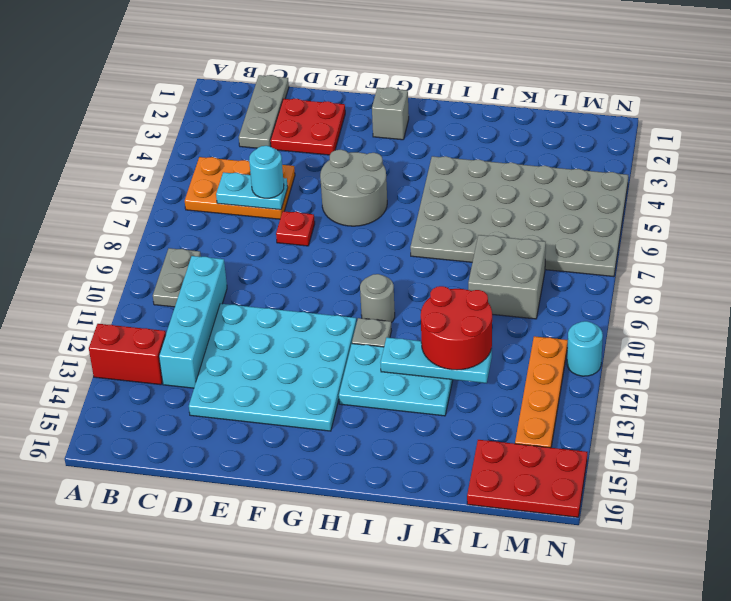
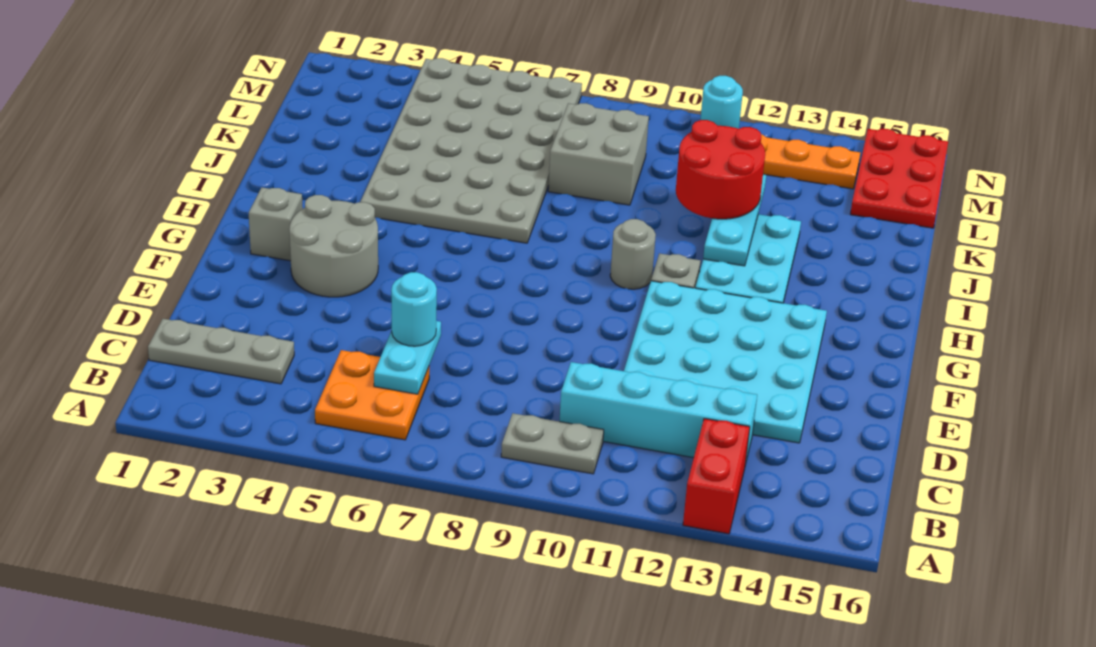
orange plate B5:D6 level 1 -> orange plate B5:C6 level 1
red plate D2:E3 level 1 -> none
red plate E7 level 1 -> none
grey round brick F5:G6 level 1 -> grey round brick F3:G4 level 1

